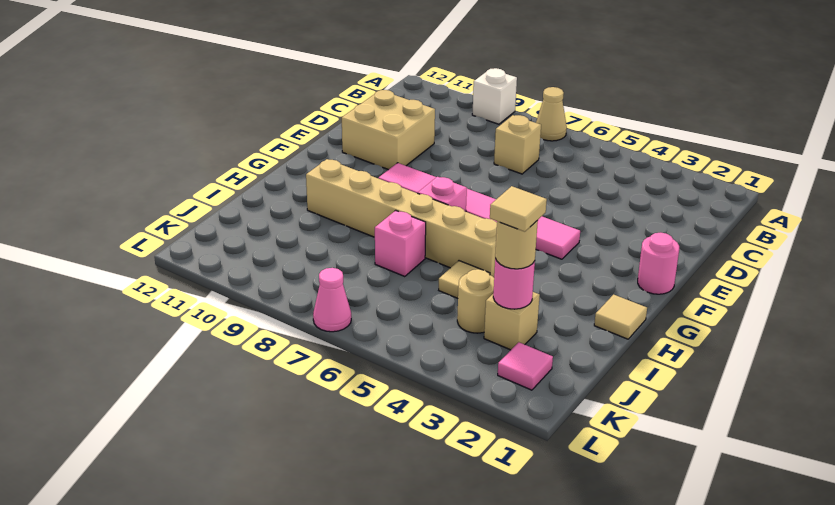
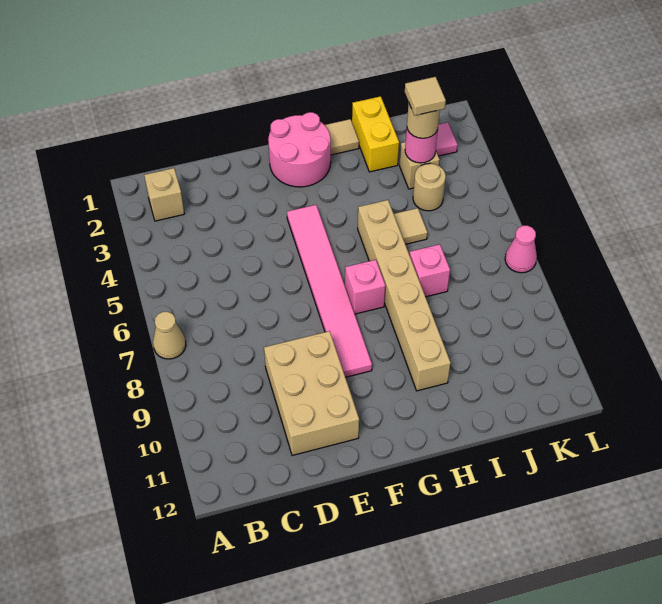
white brick A9 level 1 -> none
tan brick C7 level 1 -> tan brick B2 level 1
tan brick D10:E11 level 1 -> tan brick D9:E11 level 1
pink round brick F1 level 1 -> pink round brick F1:G2 level 1
none -> yellow brick I1:I2 level 1

